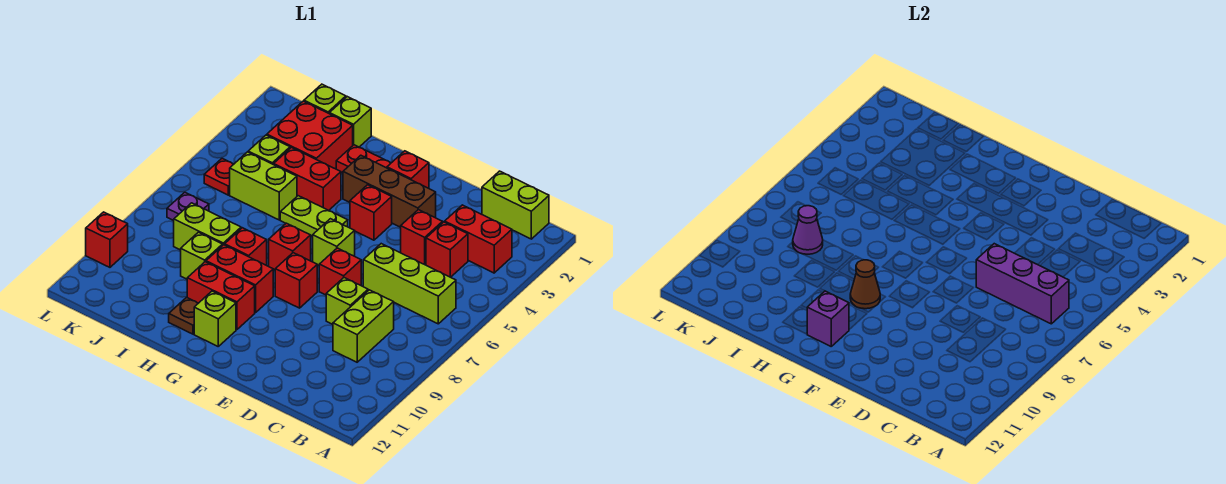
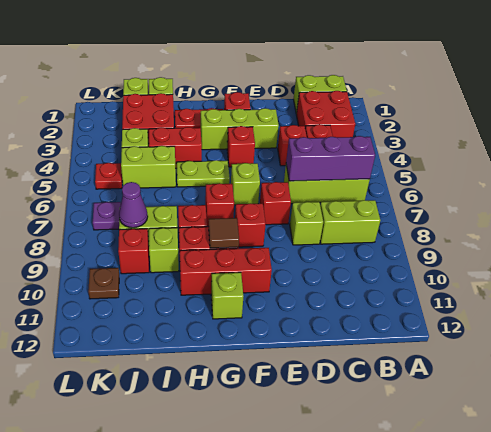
red brick B3:C3 level 1 -> red brick B2:C3 level 1
lime brick C8:C9 level 1 -> lime brick B8:C8 level 1
brown brick E3:G3 level 1 -> lime brick E3:G3 level 1
brown cone G9 level 2 -> brown tile G9 level 2
red brick G10:H10 level 1 -> red brick F10:H10 level 1
purple brick G11 level 2 -> none
brown plate H11 level 1 -> brown plate K10 level 1
red brick L10 level 1 -> red brick J9 level 1

